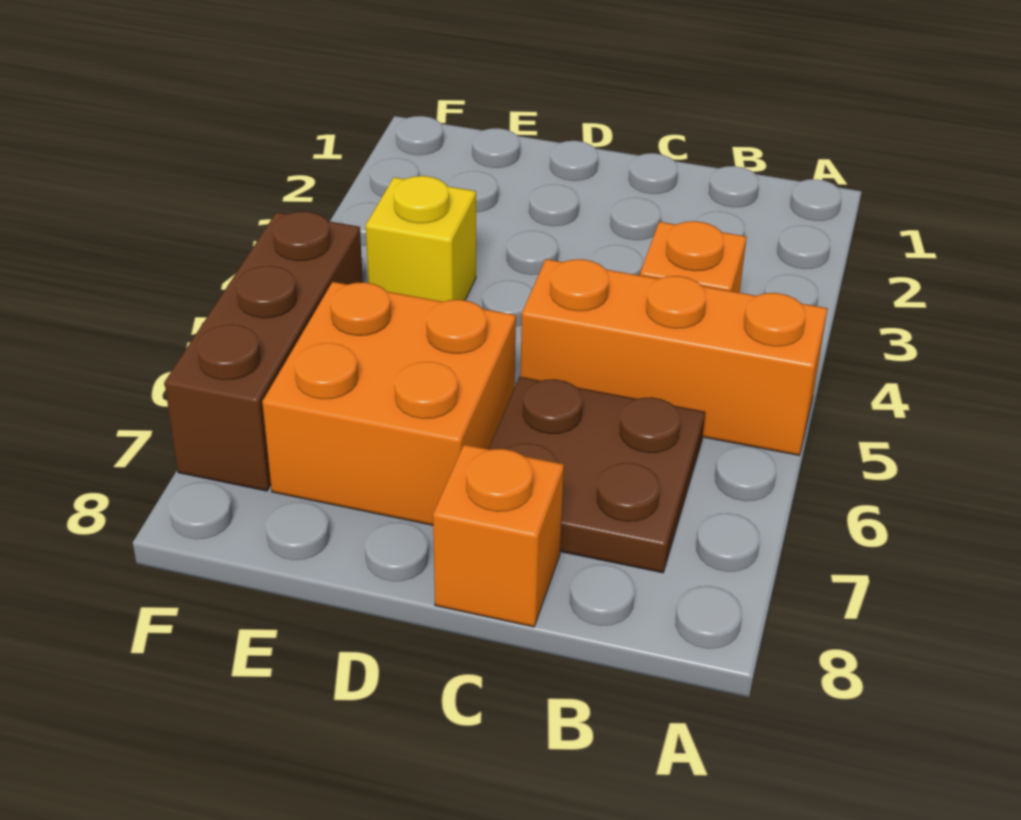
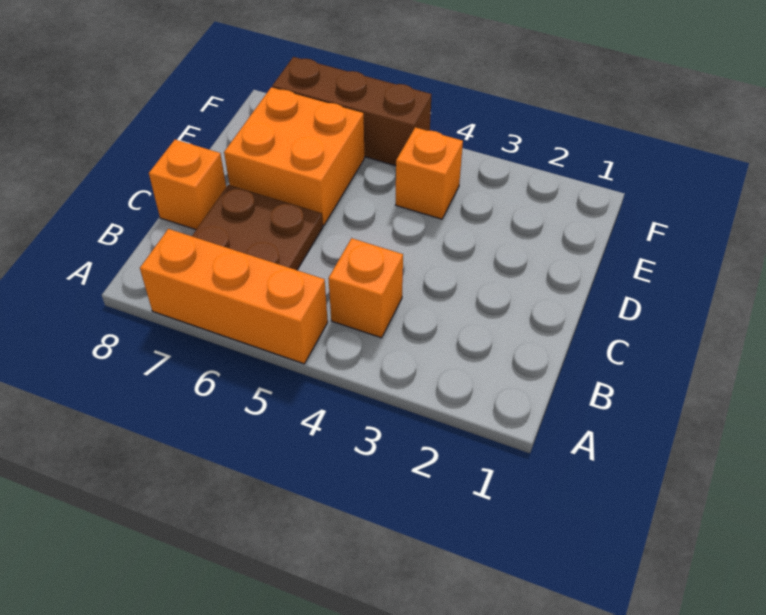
orange brick A5:C5 level 1 -> orange brick A5:A7 level 1
yellow brick E4 level 1 -> orange brick E4 level 1

